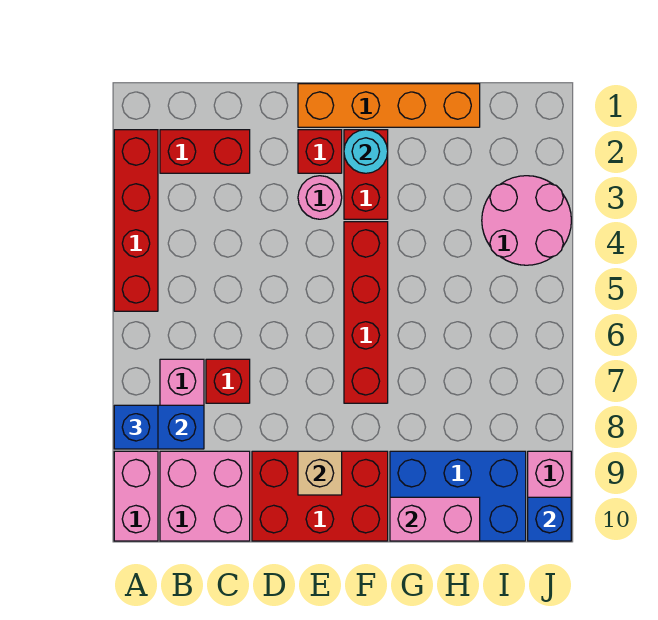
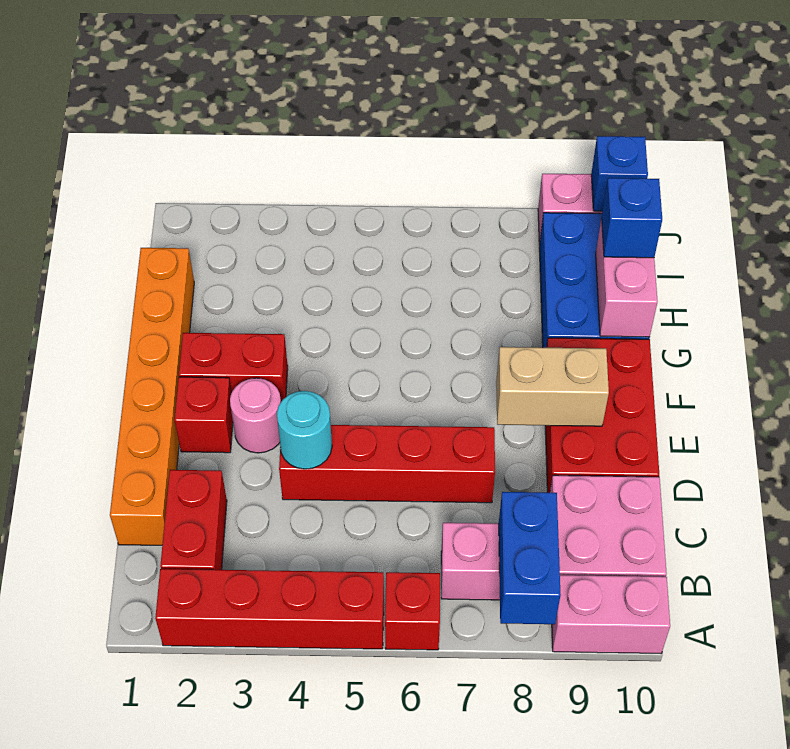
blue brick A8 level 3 -> blue brick H10 level 3
red brick C7 level 1 -> red brick A6 level 1
orange brick E1:H1 level 1 -> orange brick C1:H1 level 1
tan brick E9 level 2 -> tan brick E8:E9 level 2
cyan round brick F2 level 2 -> cyan round brick D4 level 2
red brick F4:F7 level 1 -> red brick D4:D7 level 1
pink round brick I3:J4 level 1 -> none

